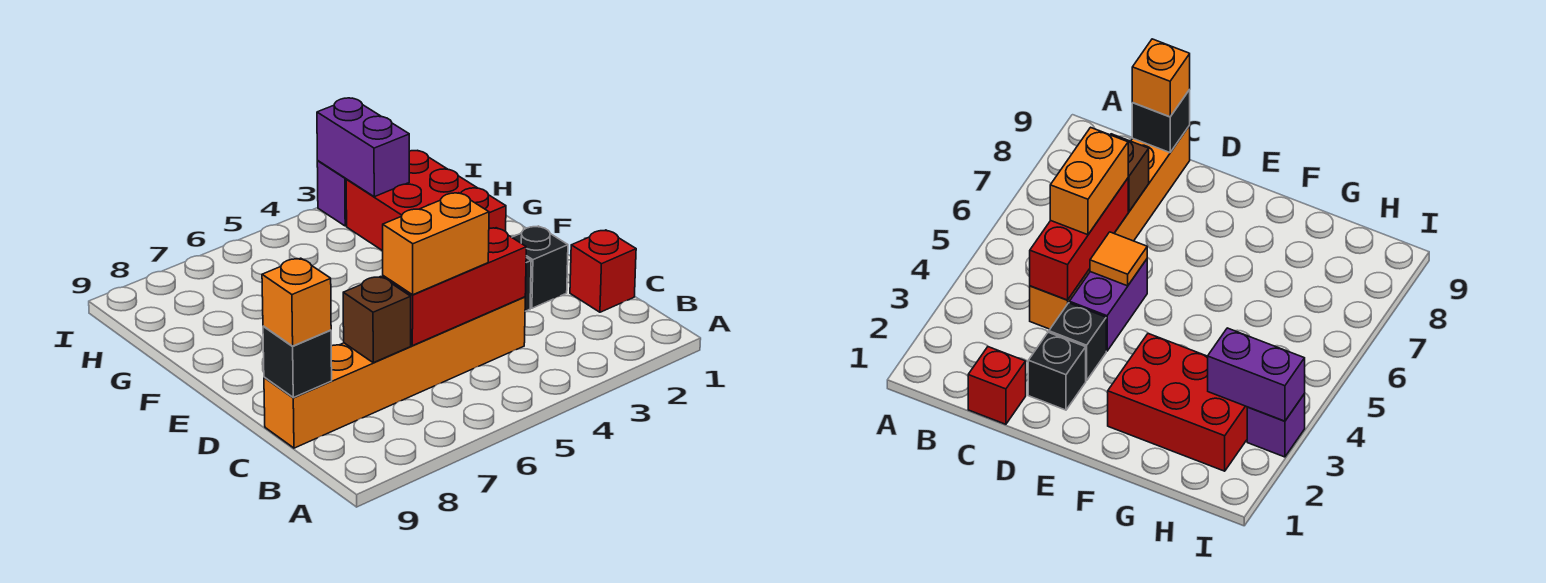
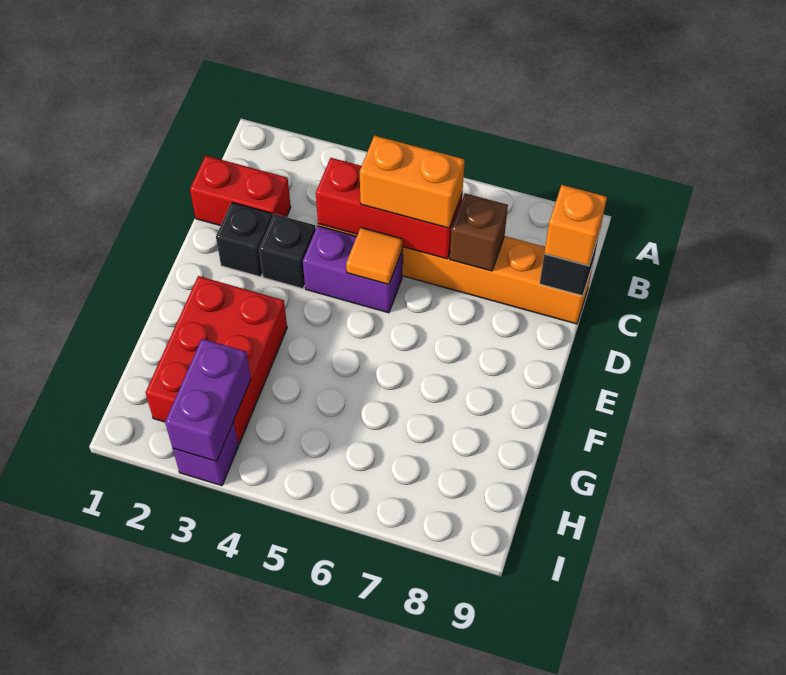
red brick C1 level 1 -> red brick C1:C2 level 1

